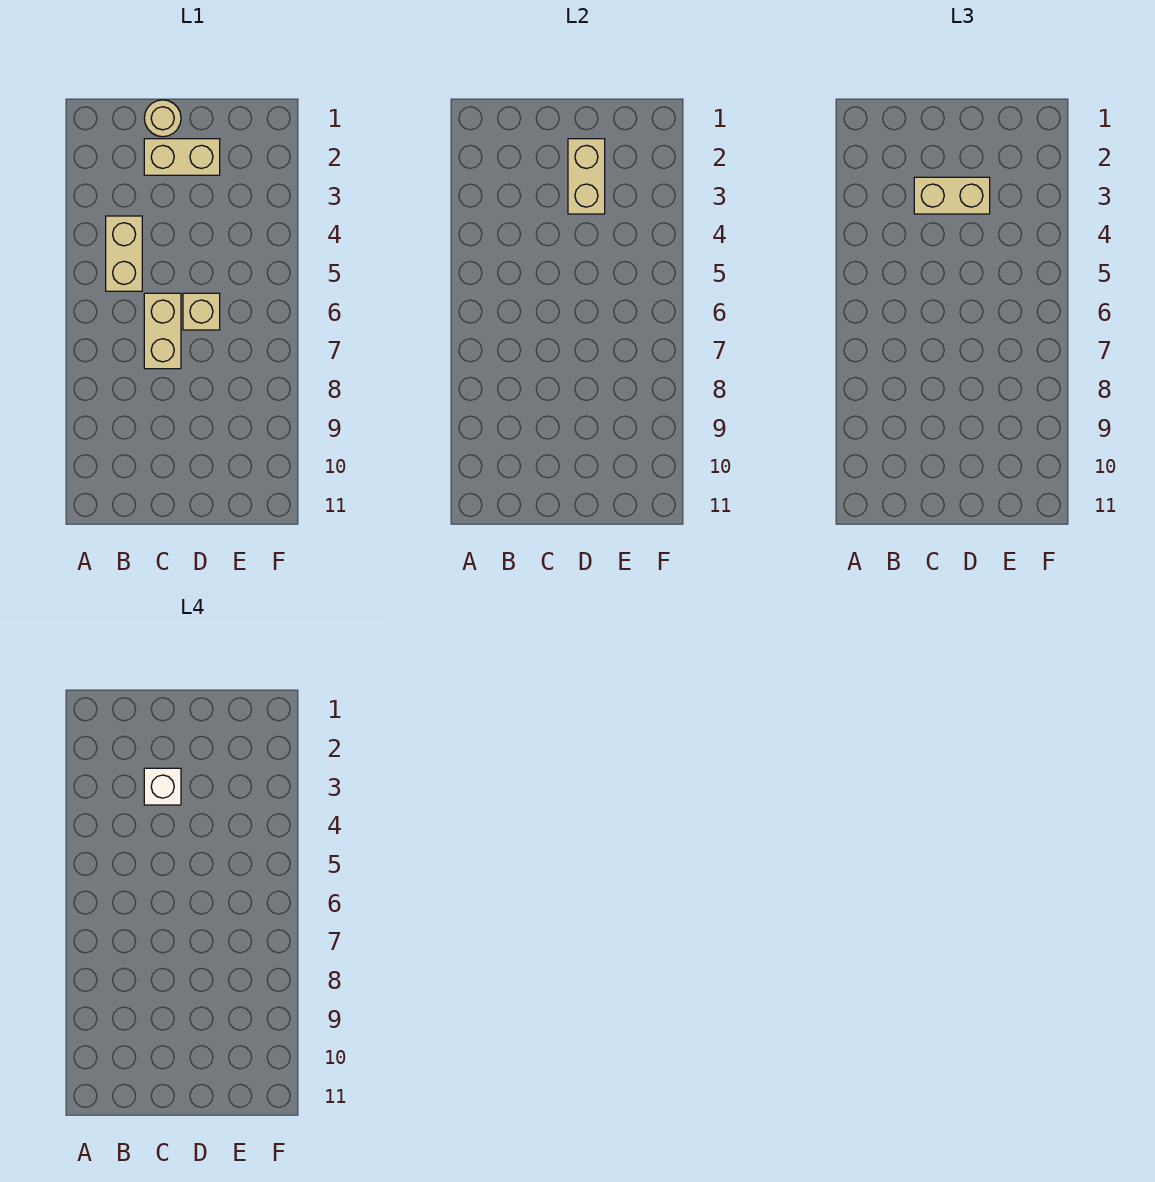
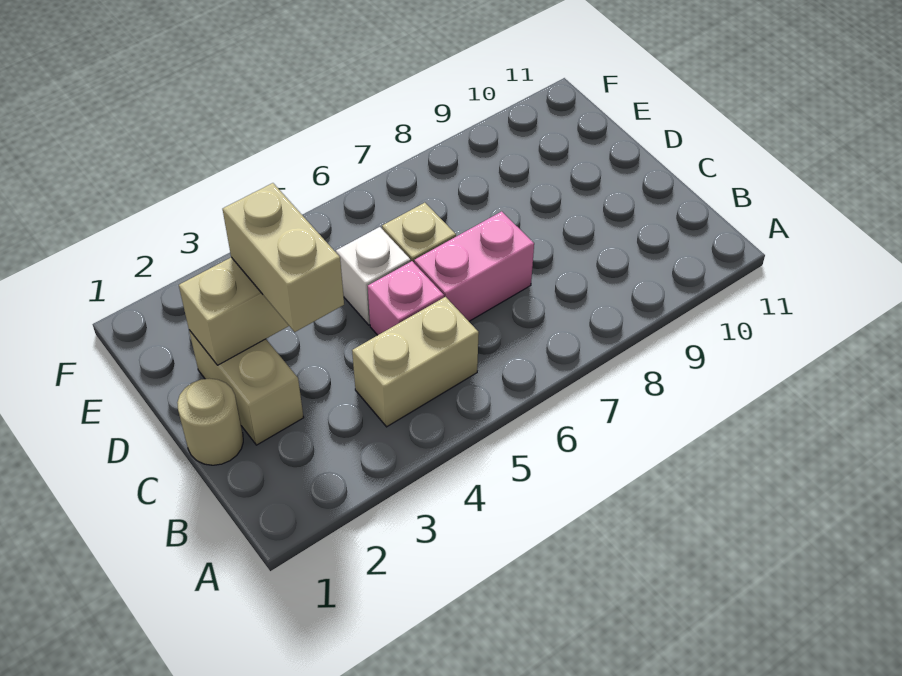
white brick C3 level 4 -> white brick D5 level 1
none -> pink brick C5 level 1
tan brick C6:C7 level 1 -> pink brick C6:C7 level 1

